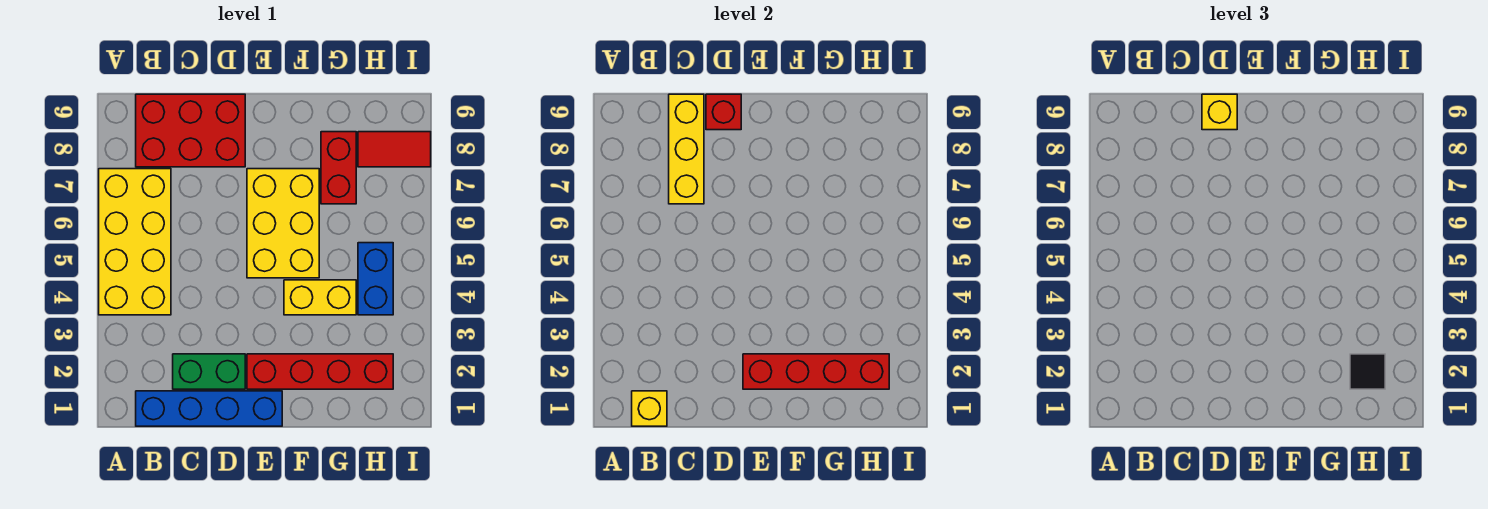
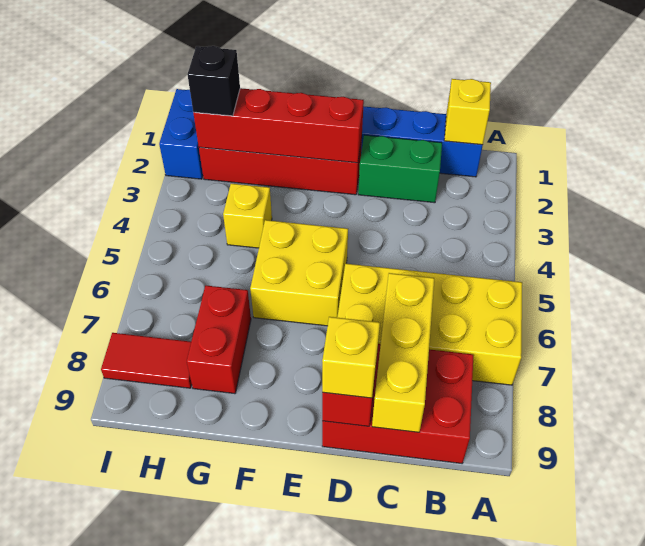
yellow brick A4:B7 level 1 -> yellow brick A6:D7 level 1
yellow brick E5:F7 level 1 -> yellow brick E5:F6 level 1
yellow brick F4:G4 level 1 -> yellow brick G4 level 1
black tile H2 level 3 -> black brick H2 level 3
blue brick H4:H5 level 1 -> blue brick I1:I2 level 1

